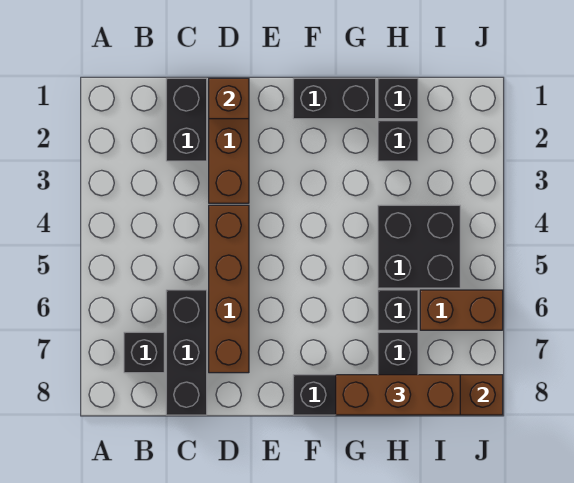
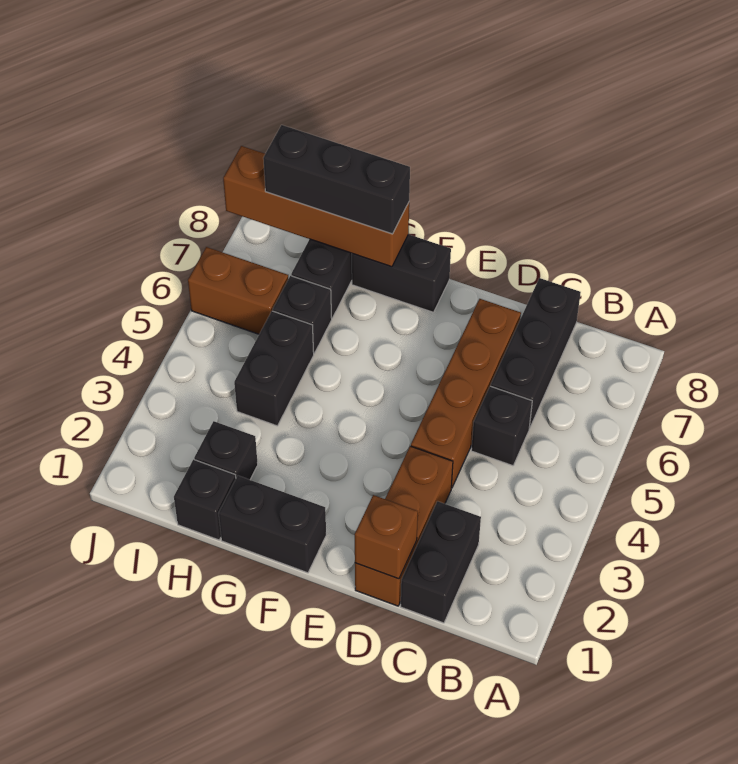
black brick B7 level 1 -> black brick C5 level 1
brown brick G8:I8 level 3 -> black brick G8:I8 level 3
black brick H4:I5 level 1 -> black brick H4:H5 level 1

